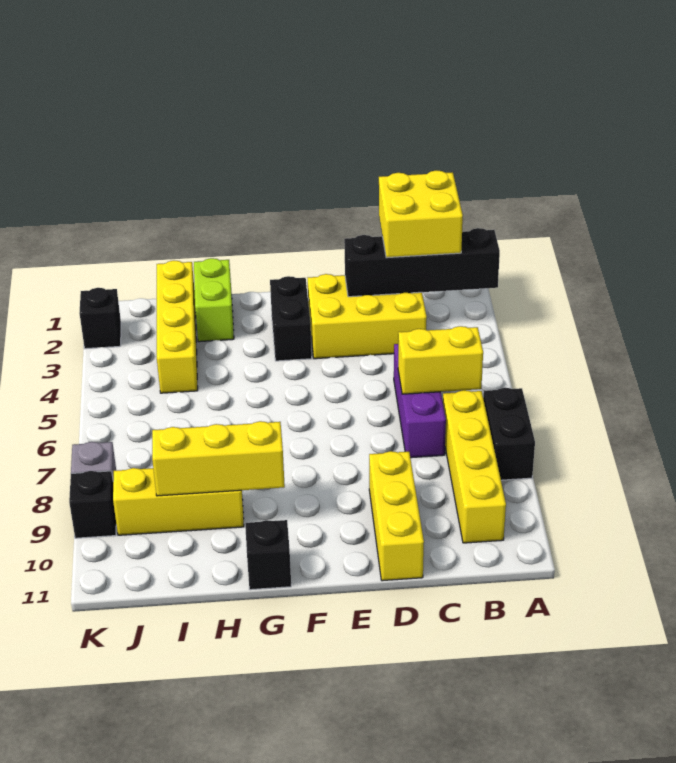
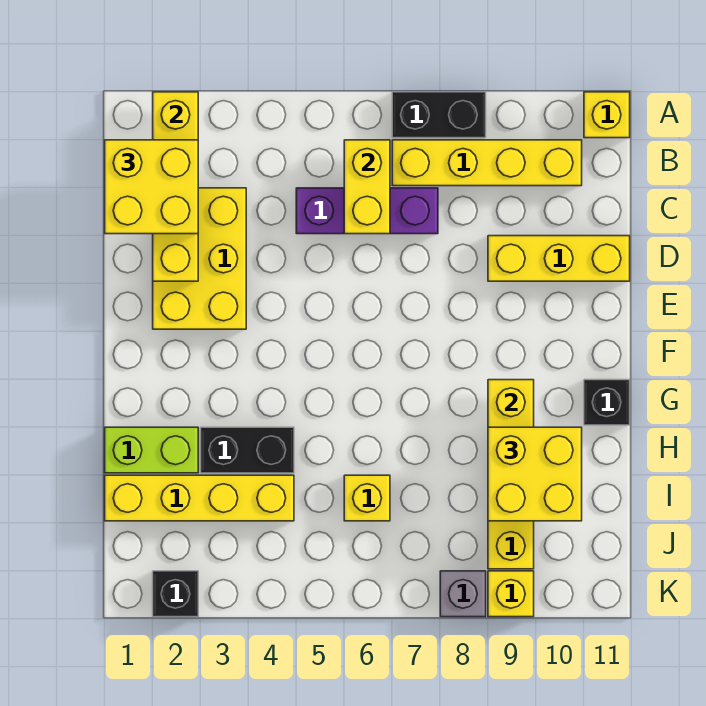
black brick A2:D2 level 2 -> yellow brick A2:D2 level 2
none -> yellow brick A11 level 1
black brick F2:F3 level 1 -> black brick H3:H4 level 1
none -> yellow brick H9:I10 level 3
none -> yellow brick I6 level 1
black brick K9 level 1 -> yellow brick K9 level 1

